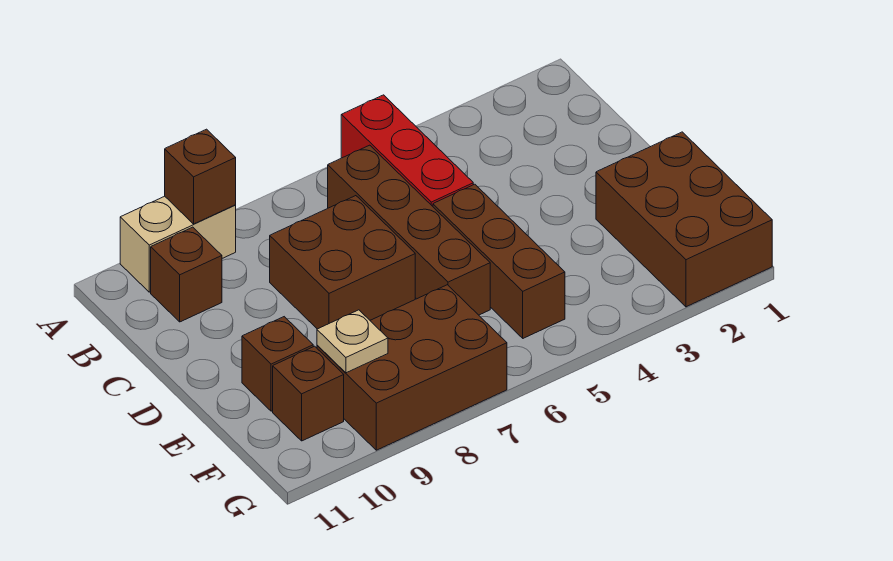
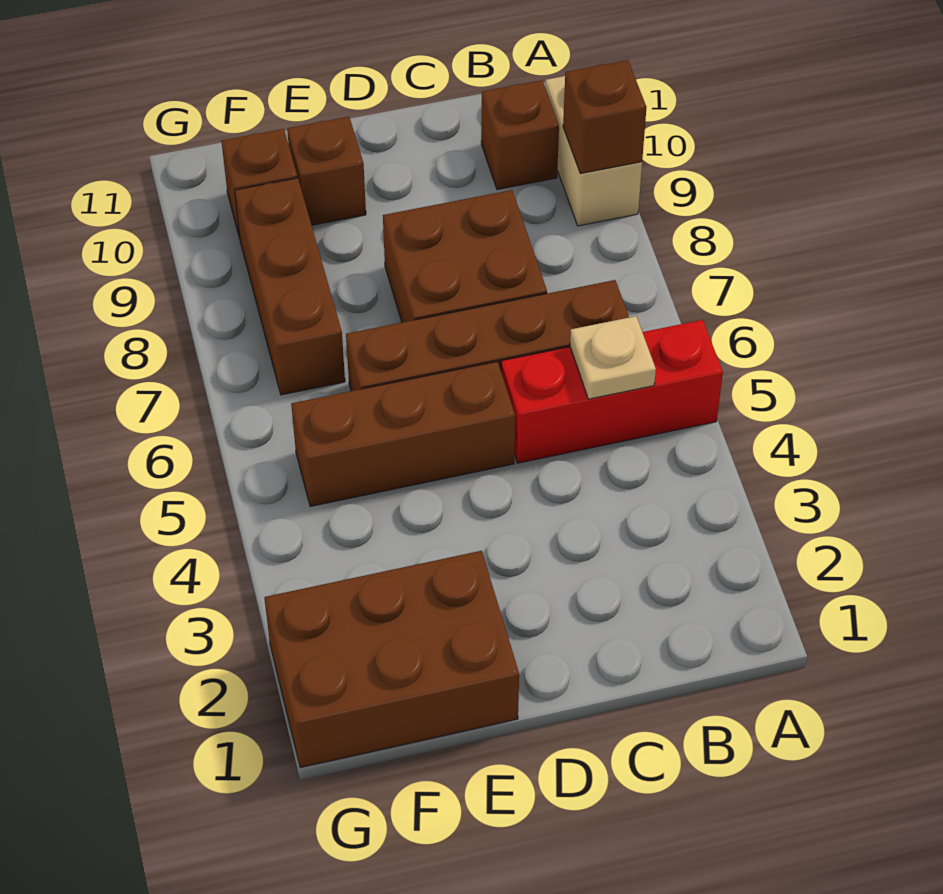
brown brick F7:G9 level 1 -> brown brick F7:F9 level 1
tan plate F9 level 2 -> tan plate B5 level 2

